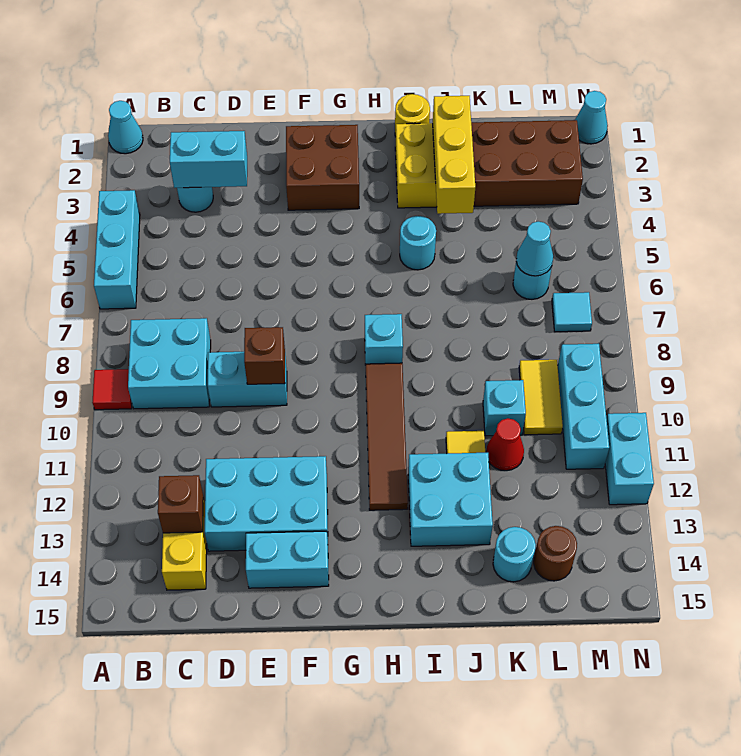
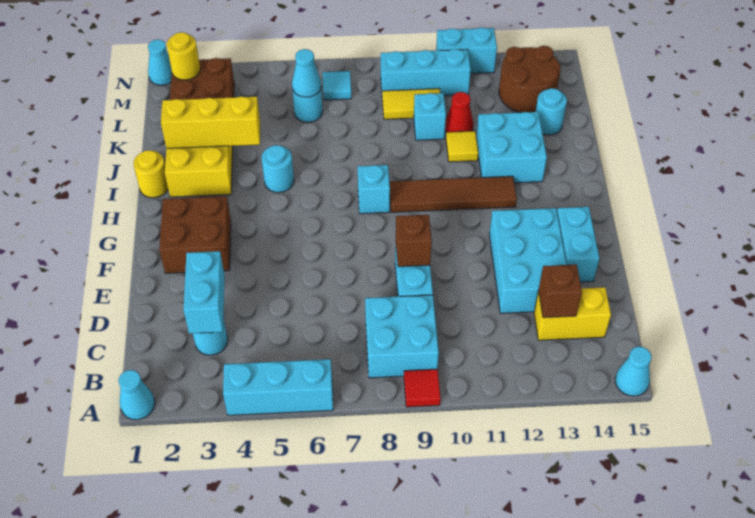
none -> cyan cone A15 level 1
brown round brick L14 level 1 -> brown round brick L13:M14 level 1
none -> yellow round brick M2 level 2

